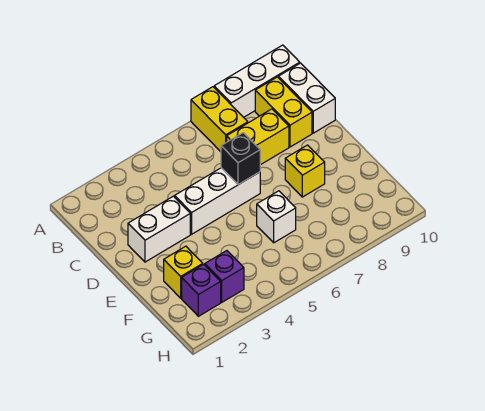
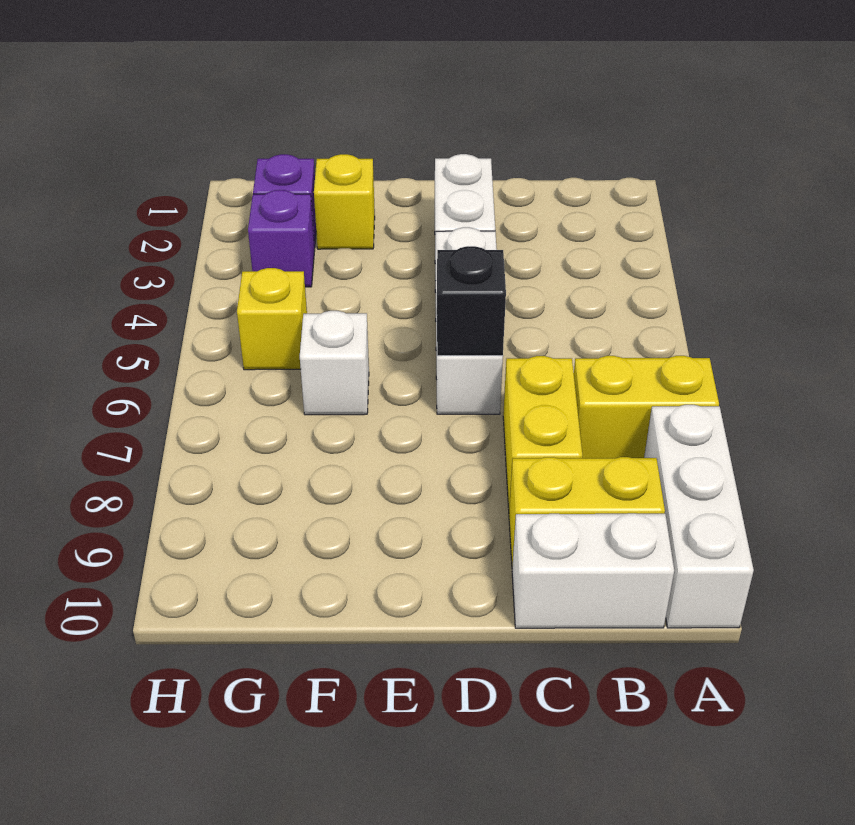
yellow brick E8 level 1 -> yellow brick G5 level 1

